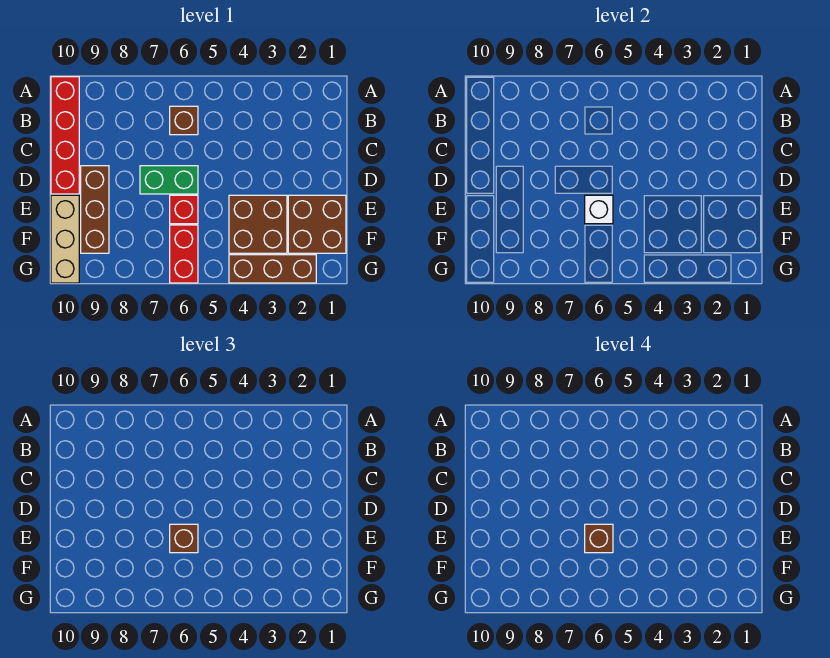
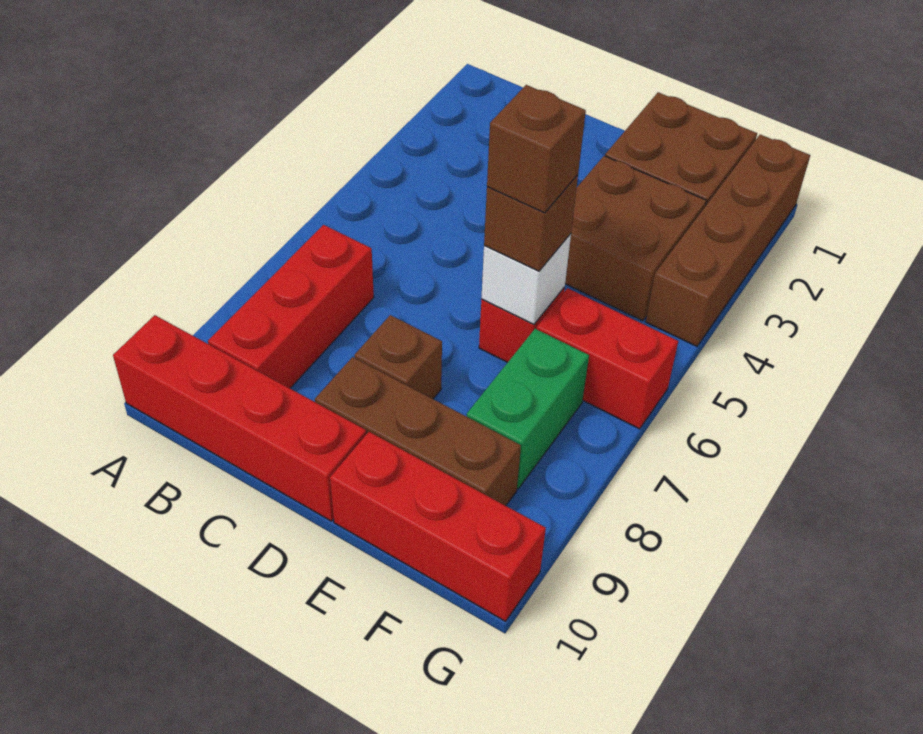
brown brick B6 level 1 -> brown brick D8 level 1
none -> red brick B7:B9 level 1
green brick D6:D7 level 1 -> green brick F7:F8 level 1
tan brick E10:G10 level 1 -> red brick E10:G10 level 1
brown brick G2:G4 level 1 -> brown brick G1:G4 level 1

